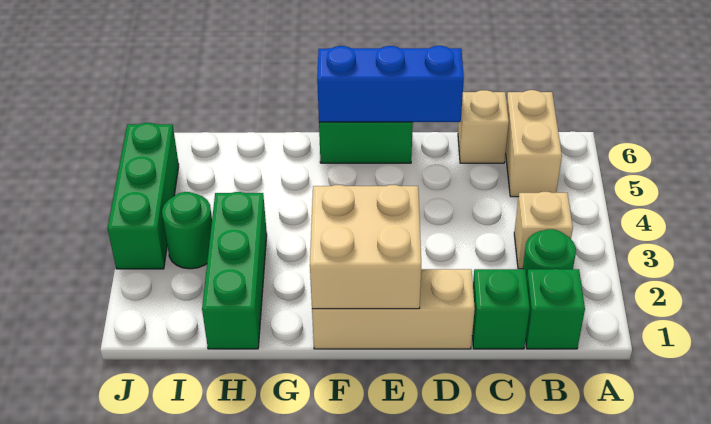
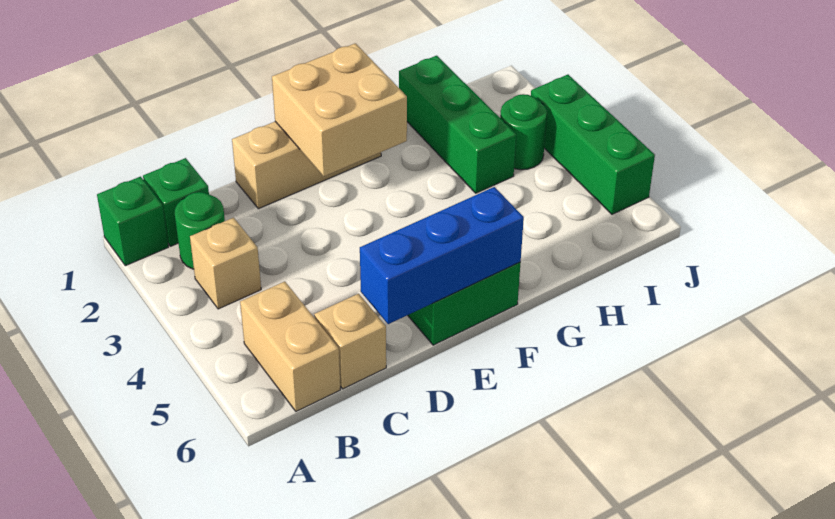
green brick C1 level 1 -> green brick A1 level 1

